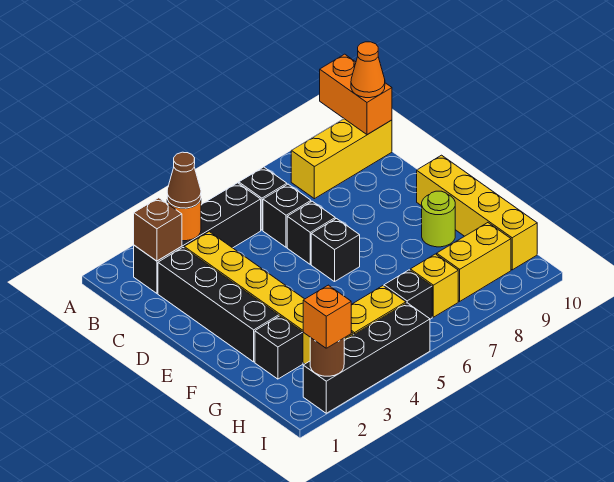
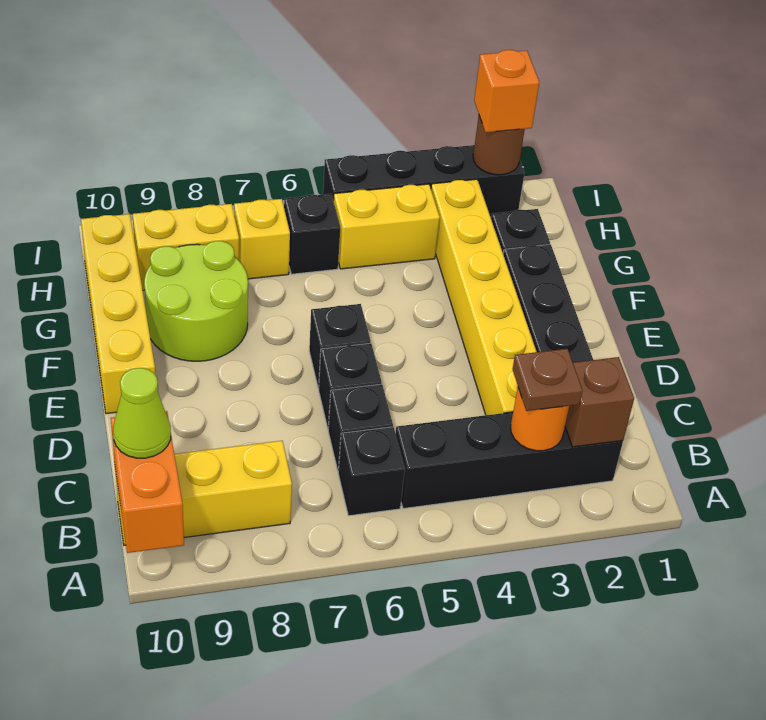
brown cone B3 level 3 -> brown plate B3 level 3
orange cone B10 level 3 -> lime cone B10 level 3
lime round brick F9 level 1 -> lime round brick F8:G9 level 1

